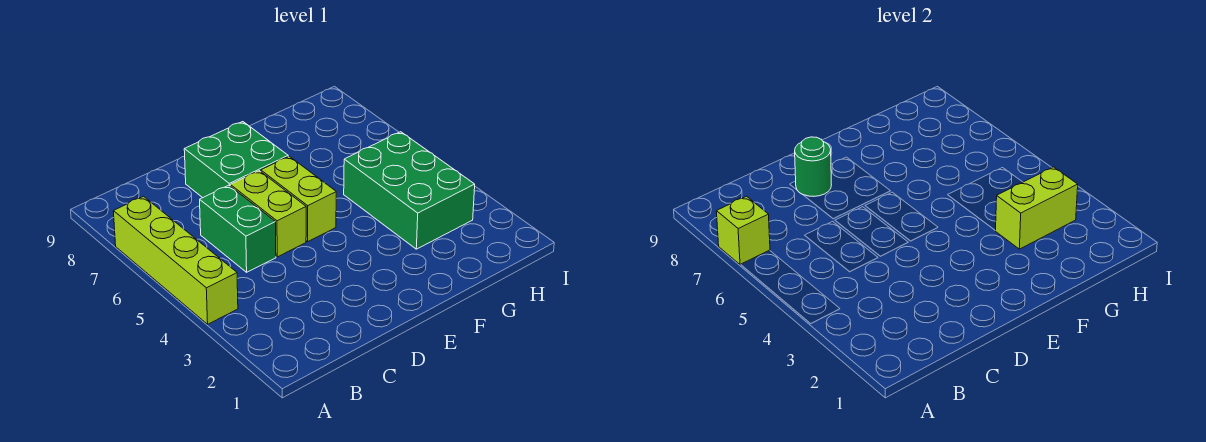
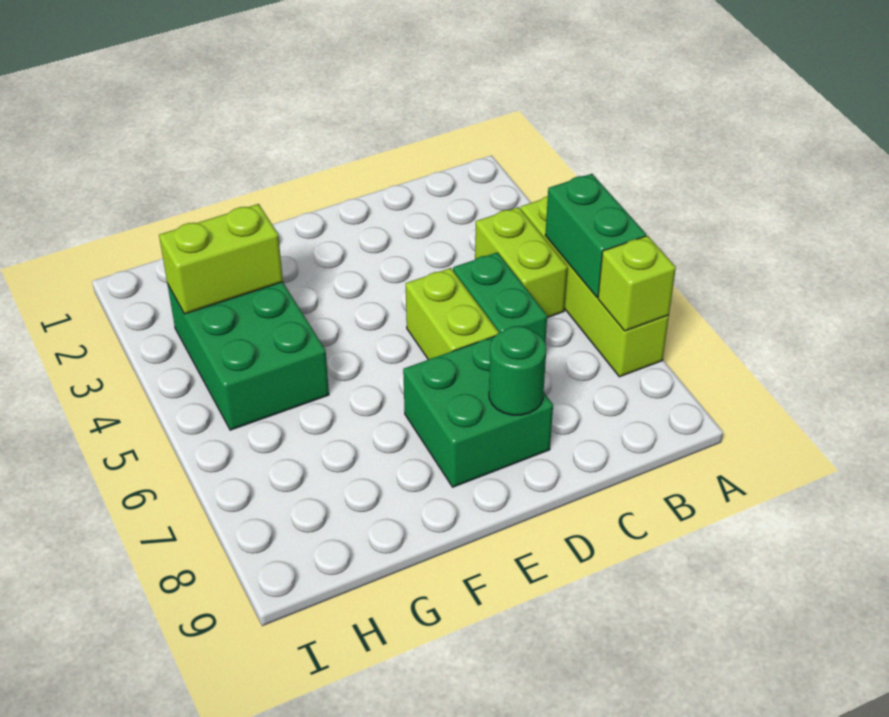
none -> green brick A5:A6 level 2
lime brick E5:E6 level 1 -> lime brick B4:B5 level 1

